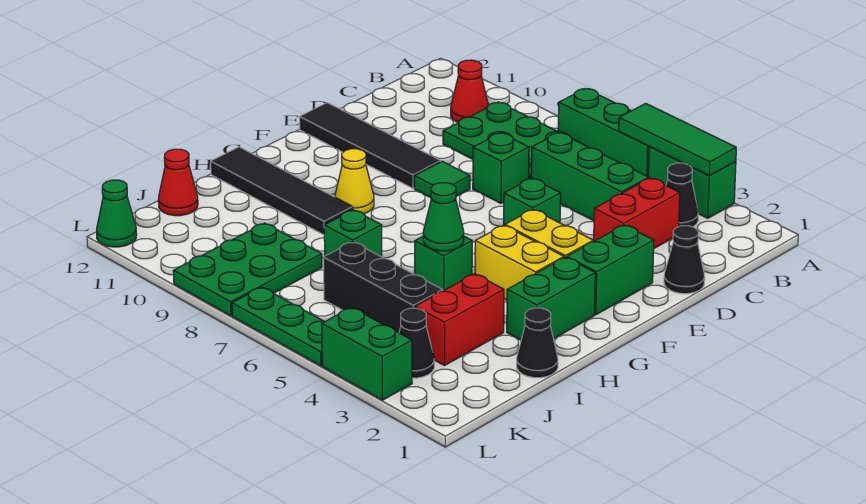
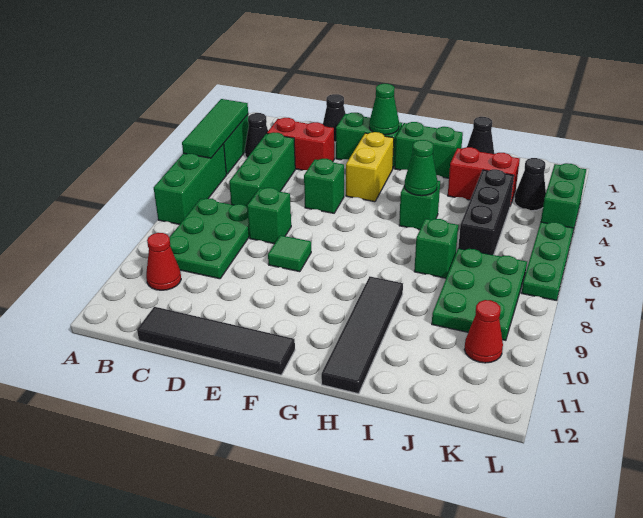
black tile E9:E12 level 1 -> black tile C12:F12 level 1
yellow brick G3:G4 level 1 -> none
yellow cone G9 level 1 -> none
green plate J8:L9 level 1 -> green plate J7:K9 level 1
red cone J12 level 1 -> red cone K10 level 1
green cone L12 level 1 -> green cone F2 level 2

